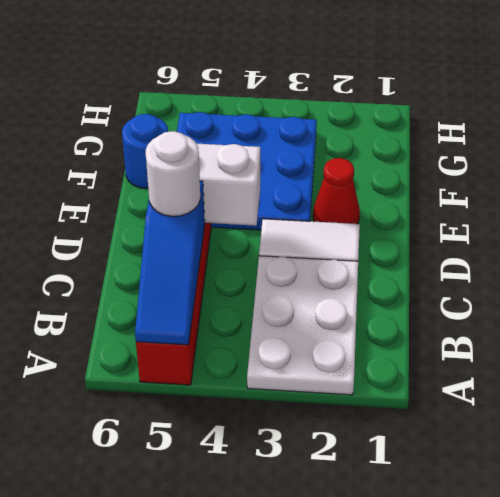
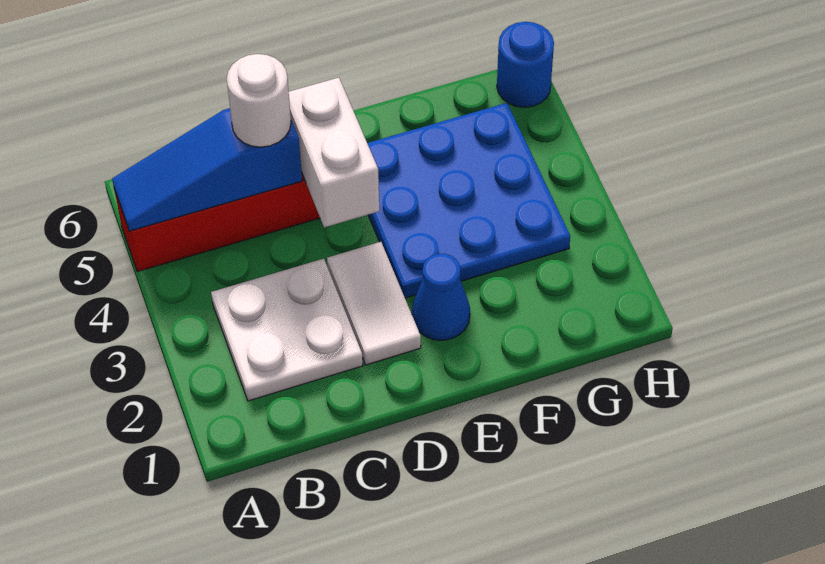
white plate A2:C3 level 1 -> white plate B2:C3 level 1
red cone E2 level 1 -> blue cone E2 level 1
blue round brick F6 level 1 -> blue round brick H6 level 1

